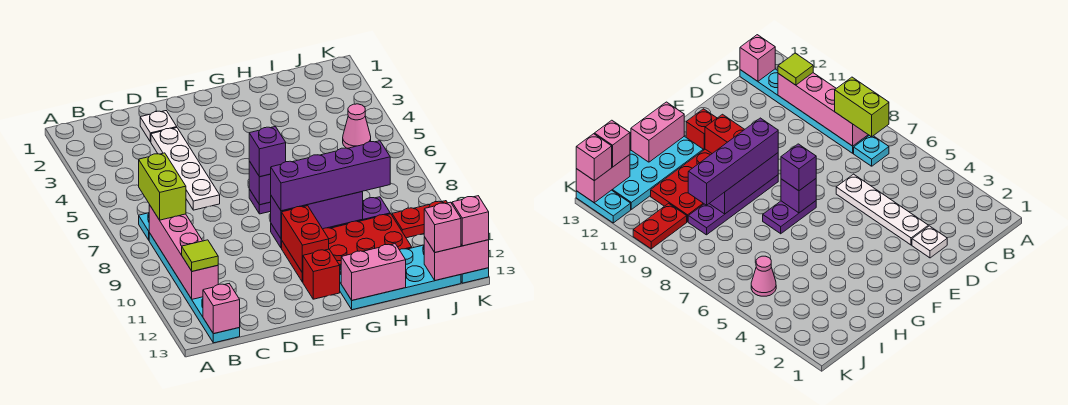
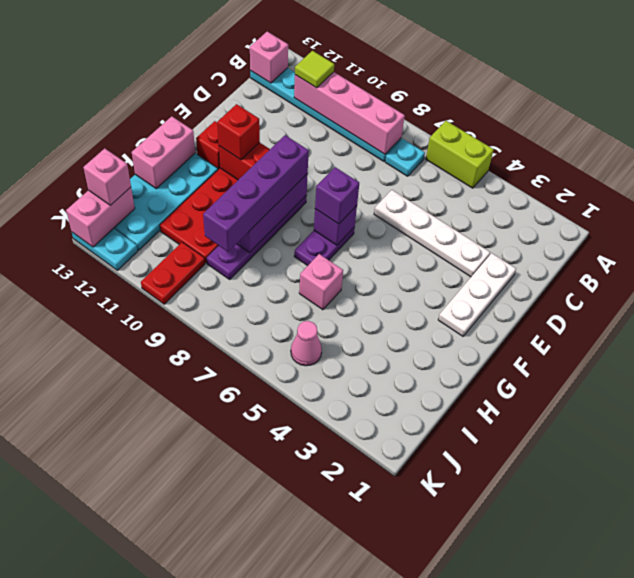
lime brick B7:B8 level 3 -> lime brick A5:A6 level 1
white plate D2 level 1 -> white plate D2:F2 level 1
none -> red brick F11 level 3
pink brick K13 level 3 -> pink brick H6 level 1

